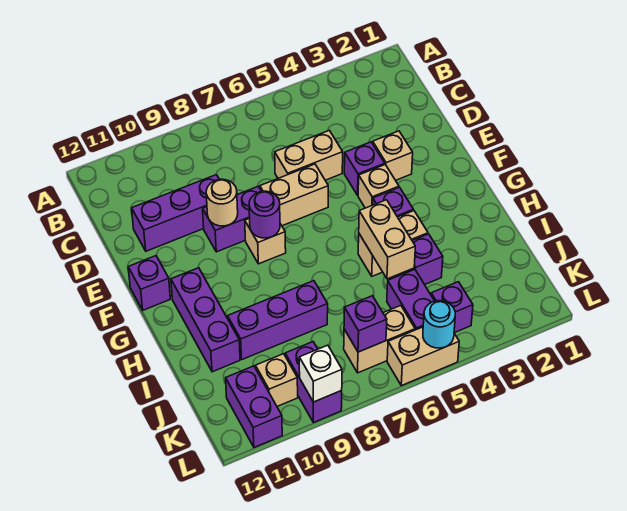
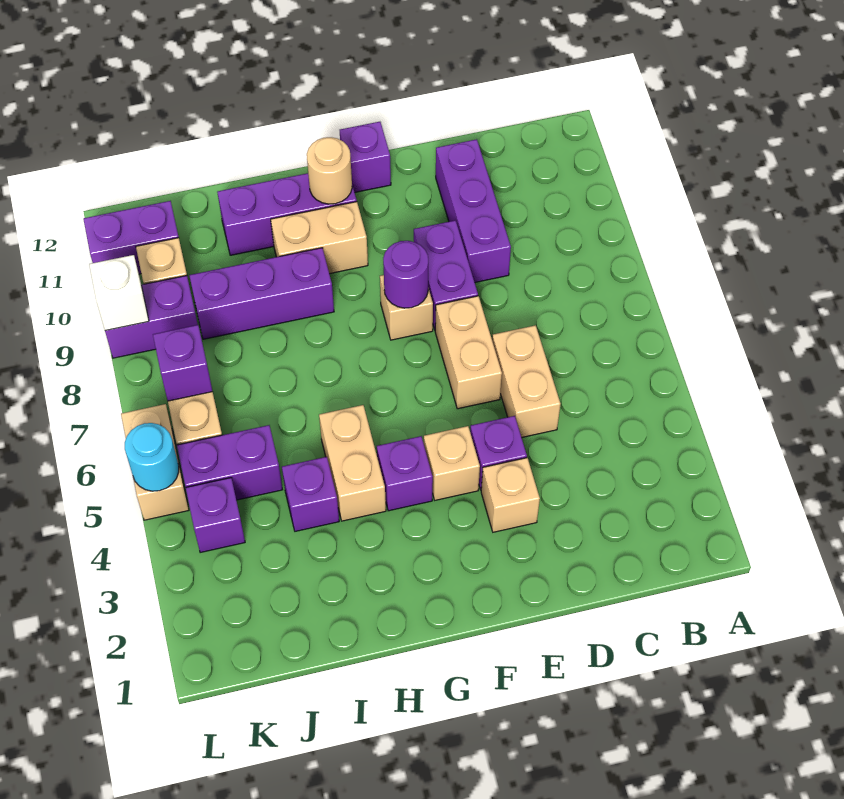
tan round brick E9 level 2 -> tan round brick G11 level 2
tan brick H5:I5 level 2 -> tan brick G10:H10 level 1
purple brick I8:I10 level 1 -> purple brick H9:J9 level 1

